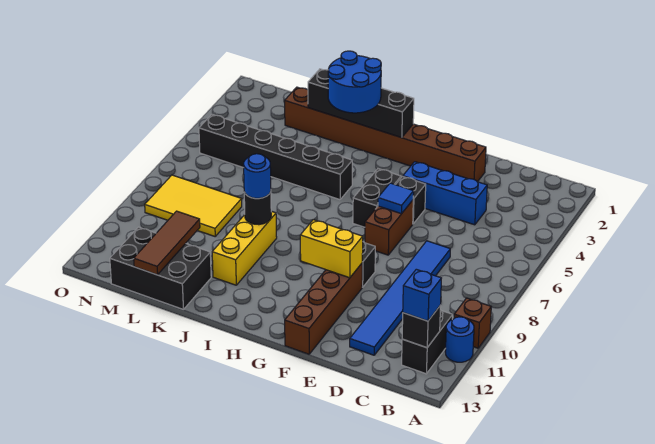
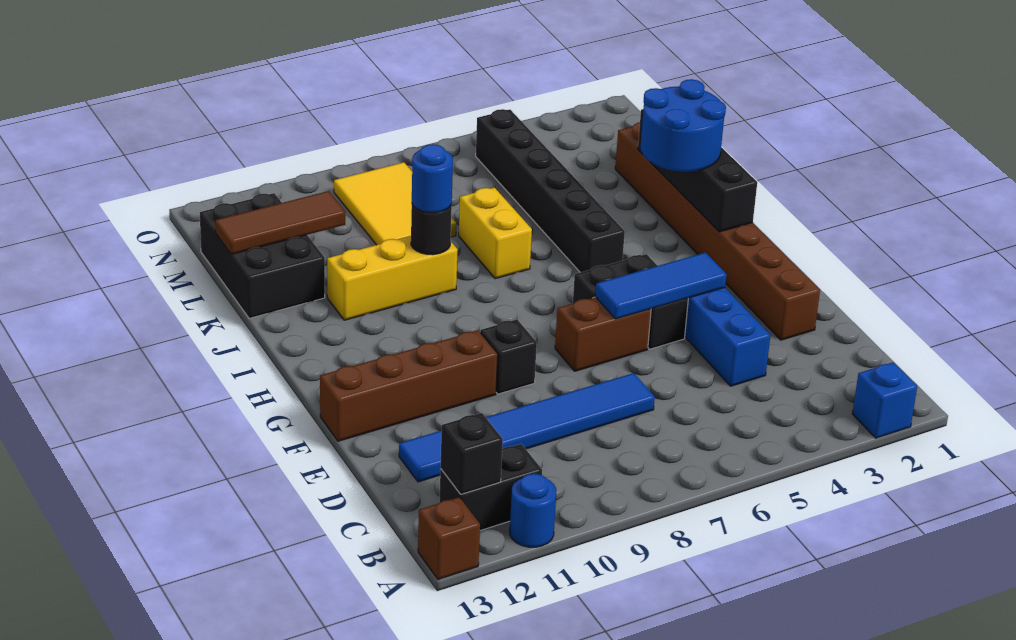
brown brick A10 level 1 -> brown brick A13 level 1
blue brick B12 level 3 -> blue brick A2 level 1
blue tile F6 level 2 -> blue tile F4:F6 level 2
yellow brick F10:G10 level 2 -> yellow brick J7:K7 level 1

